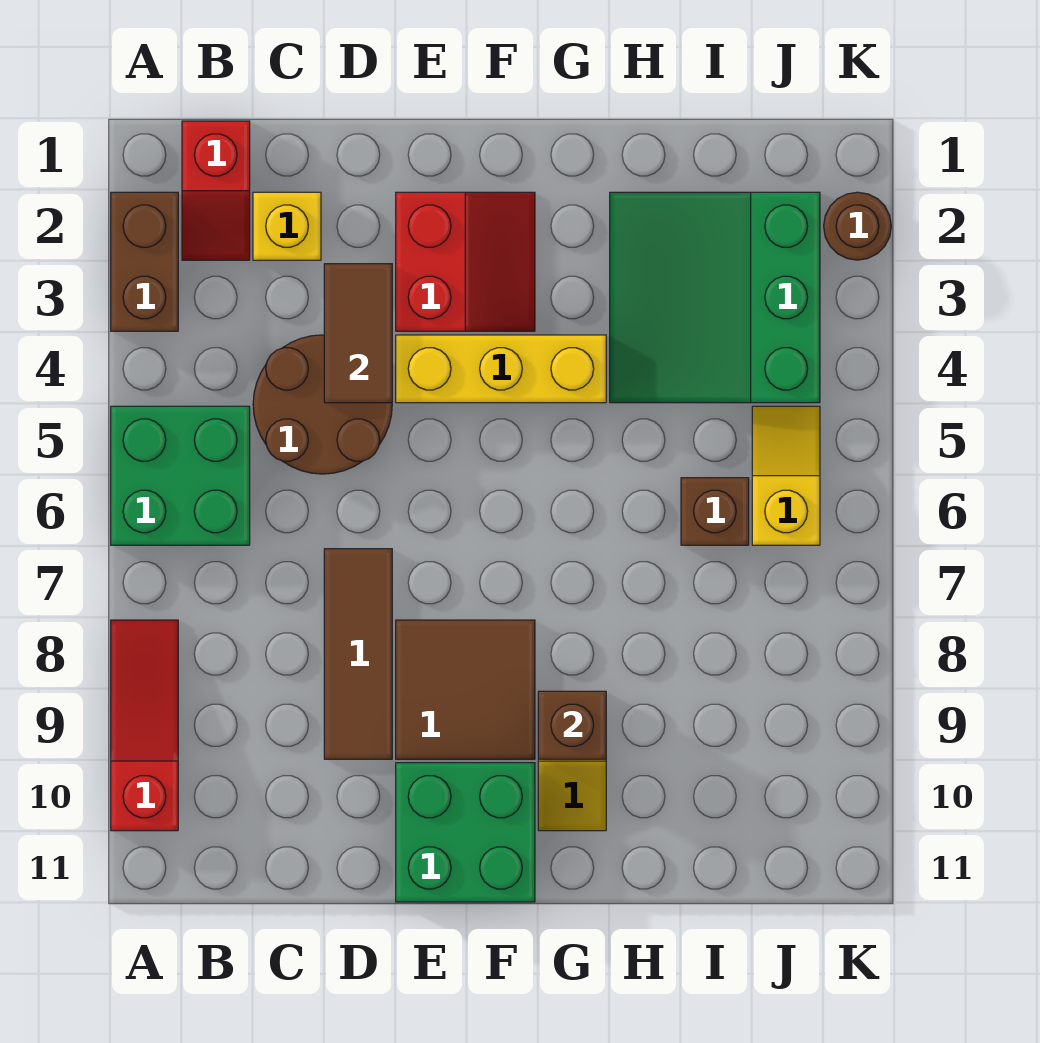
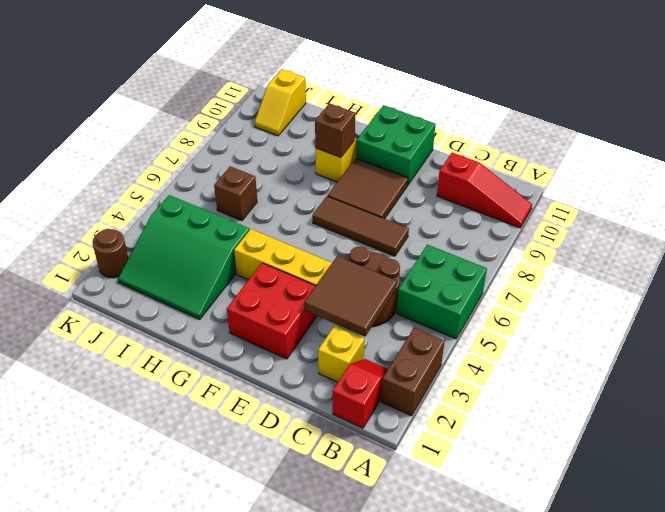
red slope A8:A10 level 1 top 10 -> red slope A10:C10 level 1 top C
brown tile D3:D4 level 2 -> brown tile C3:D4 level 2
brown tile D7:D9 level 1 -> brown tile D7:F7 level 1
red slope E2:F3 level 1 top E -> red brick E2:F3 level 1
green slope H2:J4 level 1 top J -> green slope H2:J4 level 1 top 4
yellow slope J5:J6 level 1 top 6 -> yellow slope J10:J11 level 1 top 11

